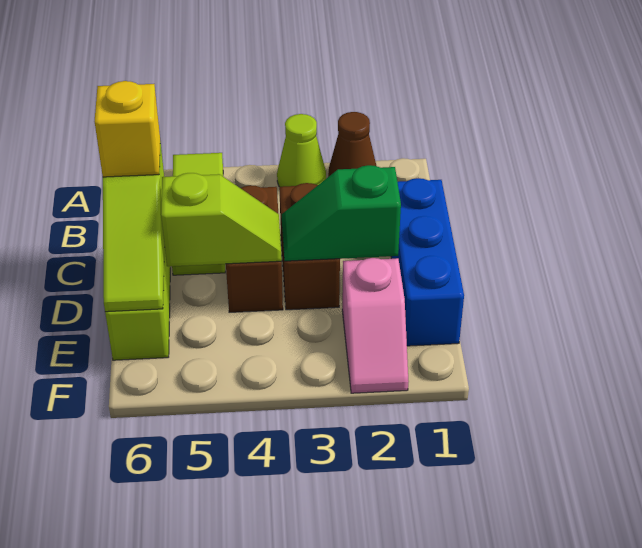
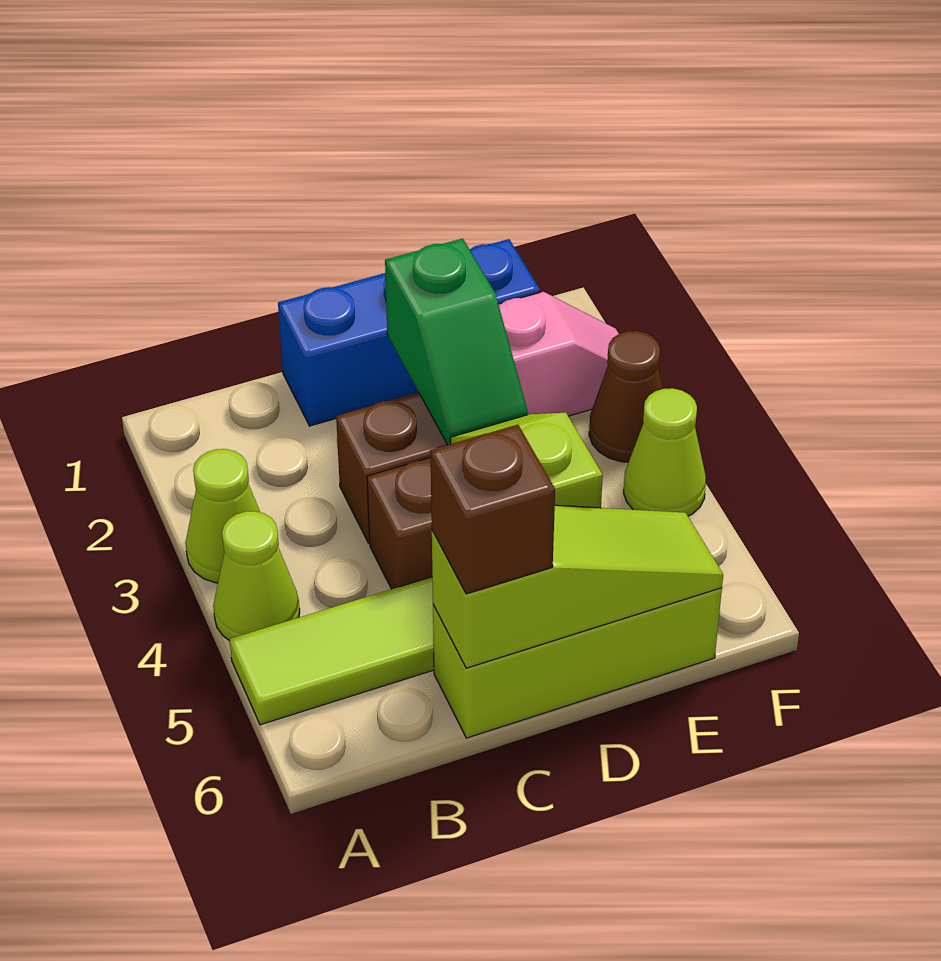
brown cone A2 level 1 -> brown cone F3 level 1
none -> lime cone A4 level 1
yellow brick C6 level 3 -> brown brick C6 level 3
none -> lime cone F4 level 1

